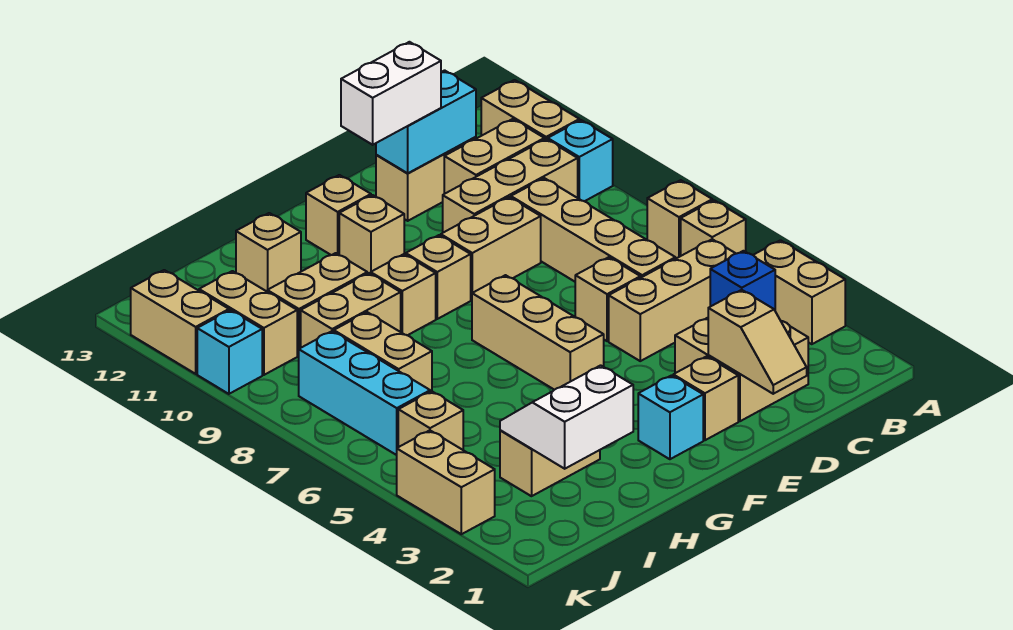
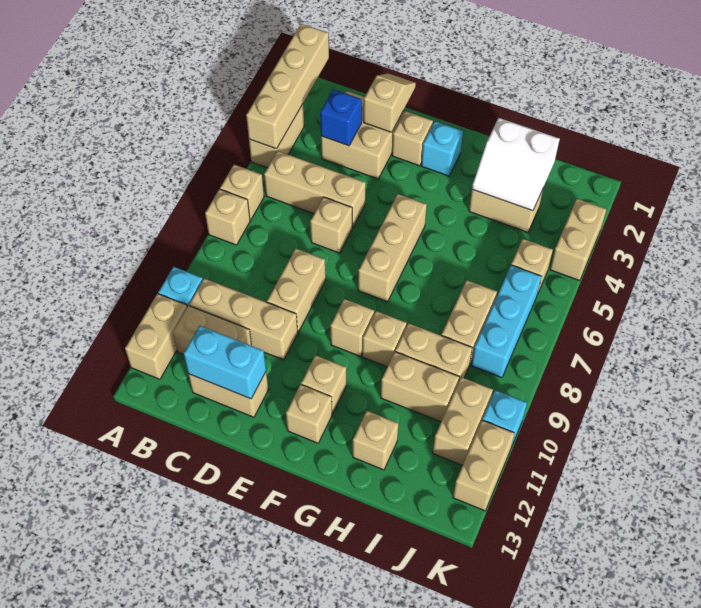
tan brick C6:C9 level 1 -> tan brick A1:A4 level 2
tan brick D9:E9 level 1 -> tan brick D8:D9 level 1
white brick D12:E12 level 3 -> none

